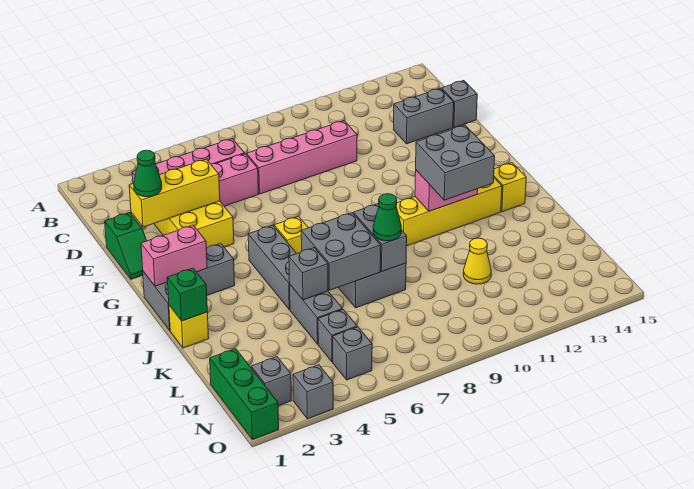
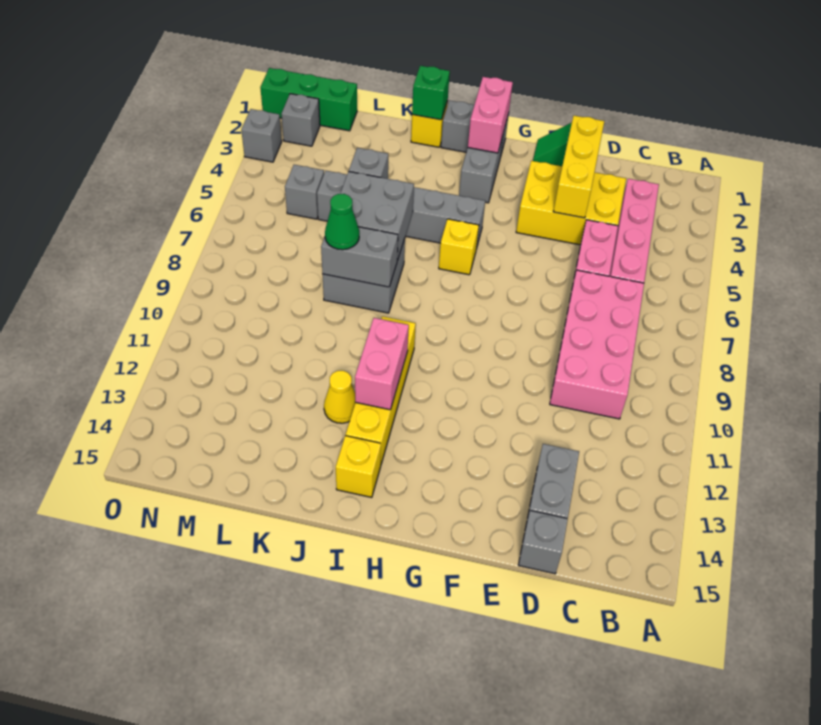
pink brick D7:D10 level 1 -> pink brick C7:D10 level 1
green cone E2 level 3 -> none
grey brick I11:J12 level 3 -> none
yellow cone L11 level 1 -> yellow cone J12 level 1
grey brick N5 level 1 -> none

